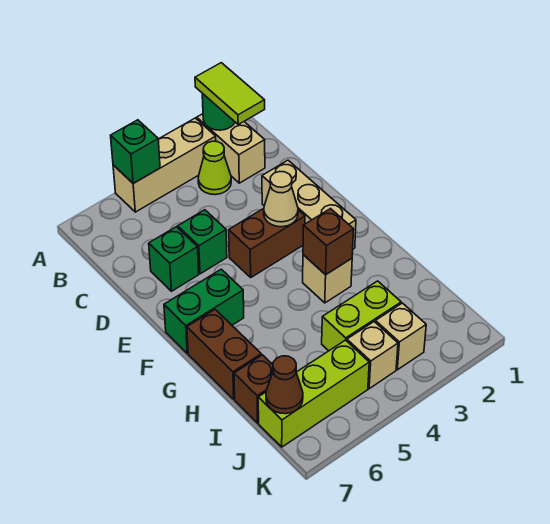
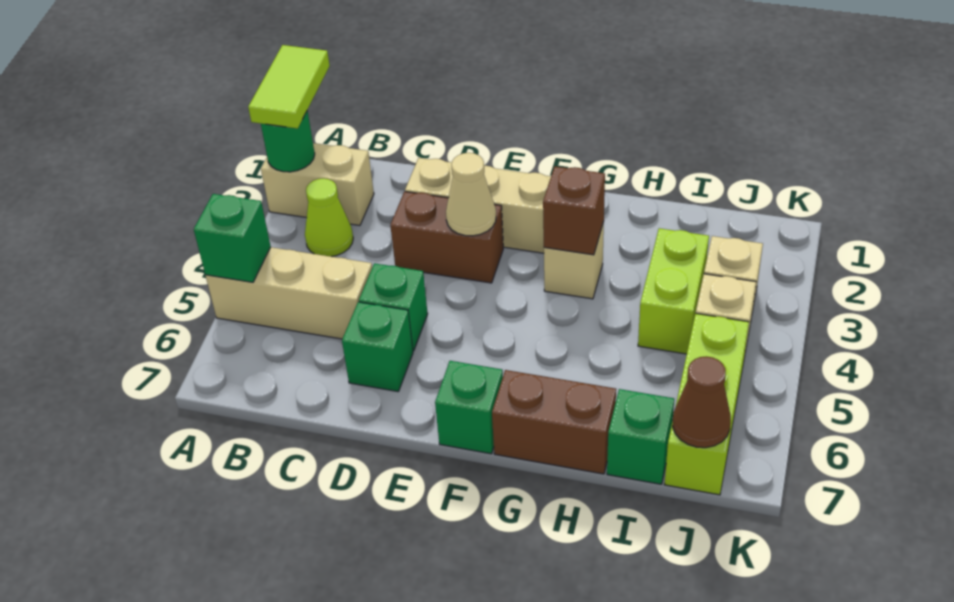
lime tile A2:B2 level 3 -> lime tile A1:A2 level 3
tan brick A3:A5 level 1 -> tan brick A5:C5 level 1
brown brick E3:E4 level 1 -> brown brick D3:E3 level 1
green brick F6:F7 level 1 -> green brick F7 level 1
brown brick I7 level 1 -> green brick I7 level 1

